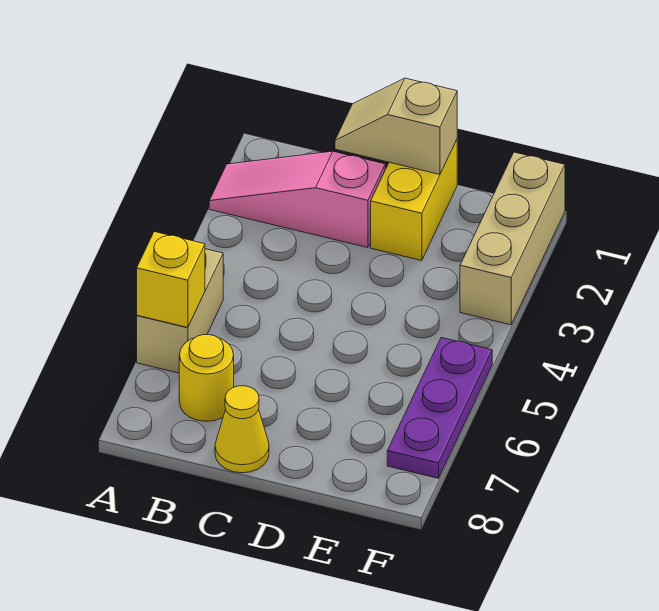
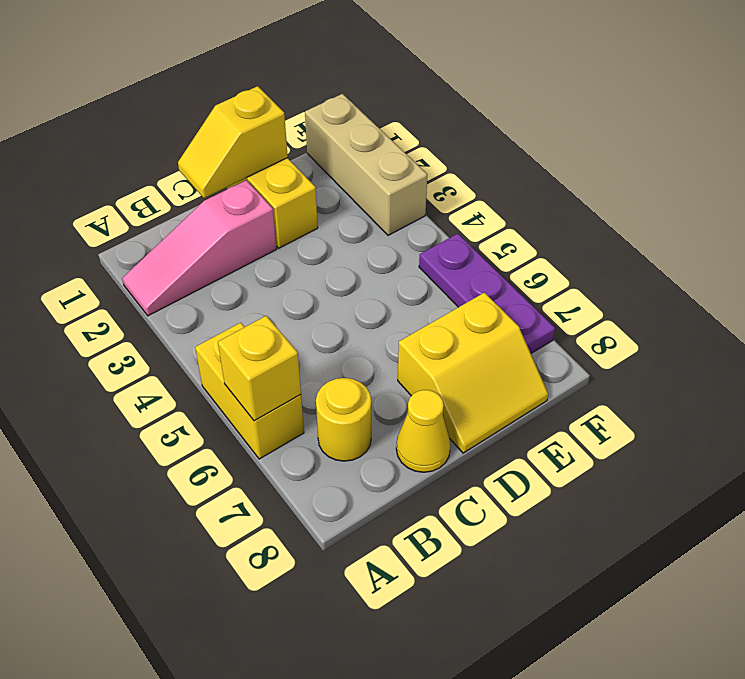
tan brick A5:A6 level 1 -> yellow brick A5:A6 level 1
tan slope C1:D1 level 2 top D -> yellow slope C1:D1 level 2 top D
none -> yellow slope D7:E8 level 1 top 7

